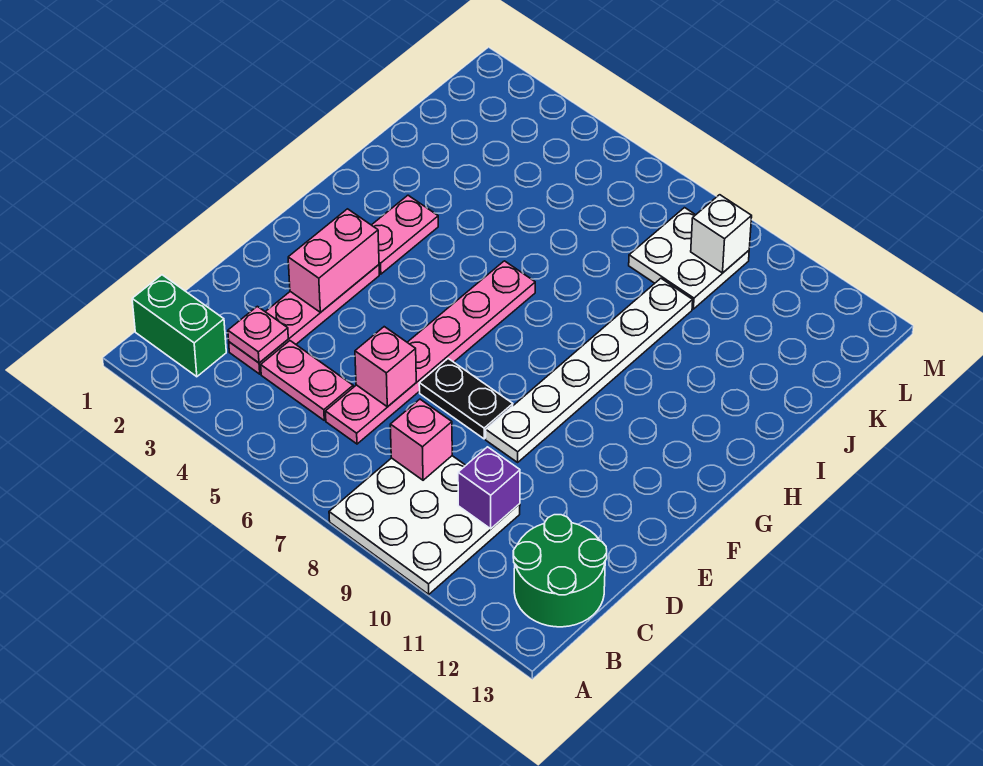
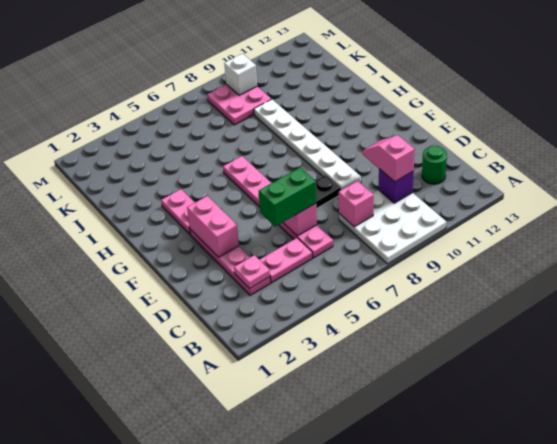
green brick B1:B2 level 1 -> green brick D5:D6 level 3
green round brick B12:C13 level 1 -> green round brick C12 level 1
none -> pink slope C10:D10 level 3 top C
white plate K8:L9 level 1 -> pink plate K8:L9 level 1

